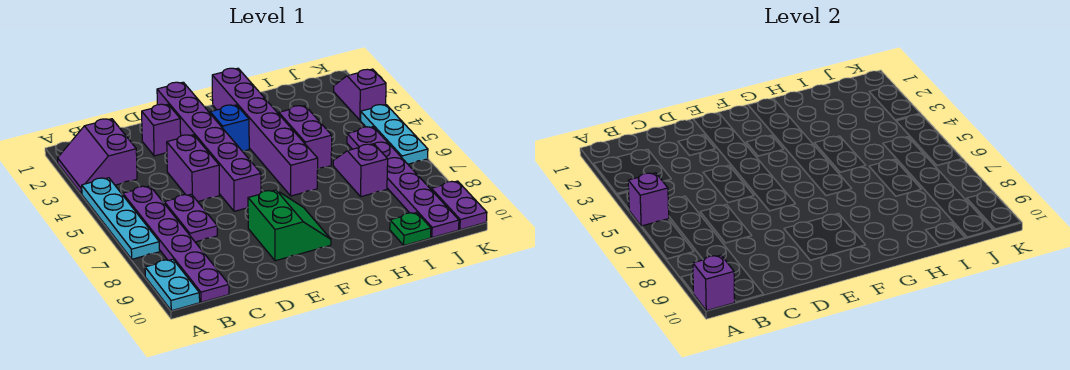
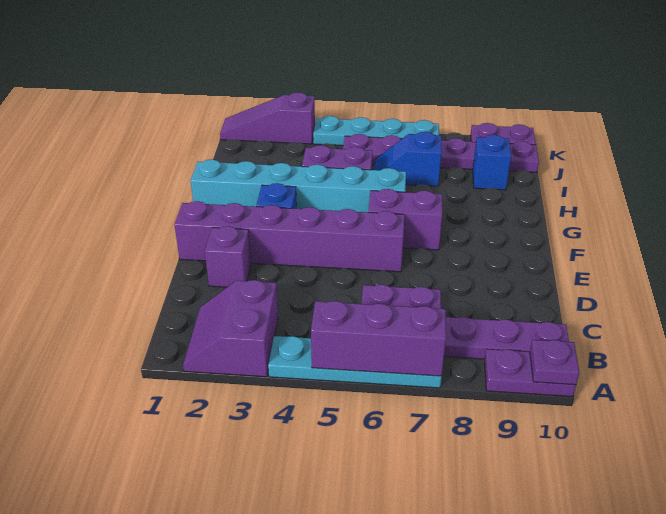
purple slope A2:B3 level 1 top B -> purple slope A2:B3 level 1 top 3
purple brick A5 level 2 -> purple brick A5:A7 level 2
cyan plate A9:A10 level 1 -> purple plate A9:A10 level 1
purple brick A10 level 2 -> purple plate A10 level 2
purple brick D4:D5 level 1 -> purple brick F6:F7 level 1
green slope E8:F9 level 1 top E -> none
purple brick G1:G6 level 1 -> cyan brick G1:G6 level 1
purple slope I6:I7 level 1 top 7 -> blue slope I6:I7 level 1 top 7
none -> blue brick I9 level 1
green plate I10 level 1 -> none
purple slope K2:K3 level 1 top 3 -> purple slope K1:K3 level 1 top 3
cyan plate K4:K6 level 1 -> cyan plate K4:K7 level 1

